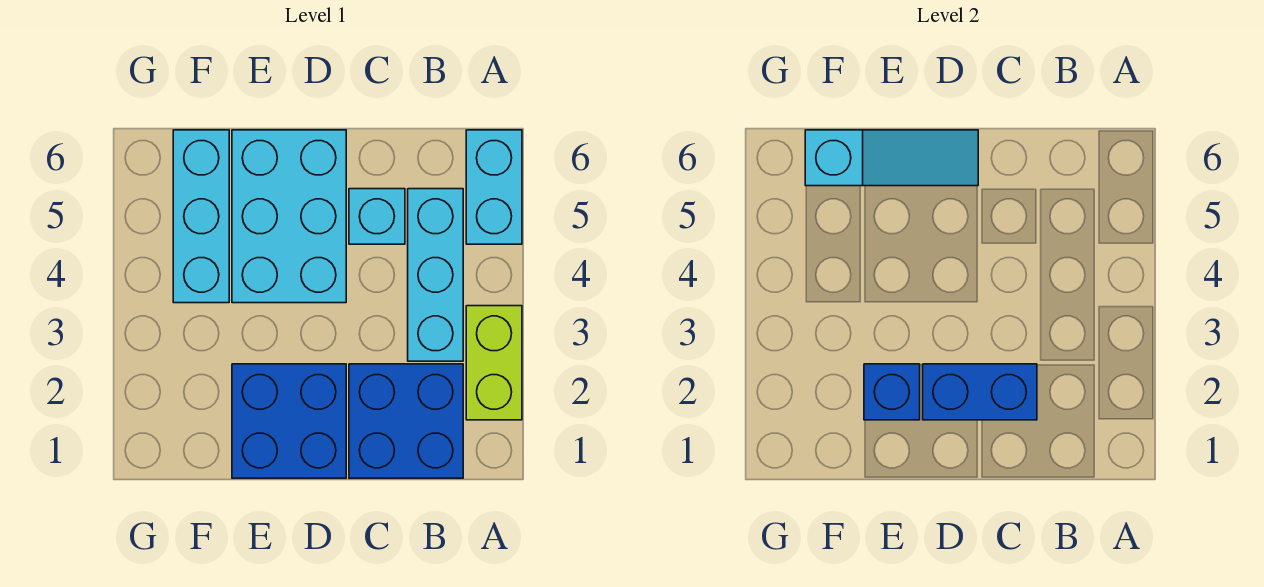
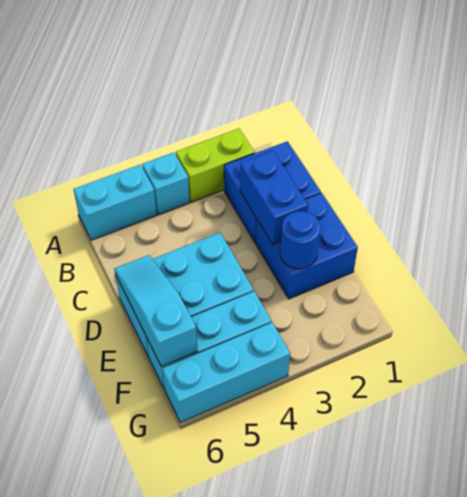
cyan brick B3:B5 level 1 -> cyan brick G4:G6 level 1
cyan brick C5 level 1 -> cyan brick A4 level 1
blue brick E2 level 2 -> blue round brick E2 level 2

